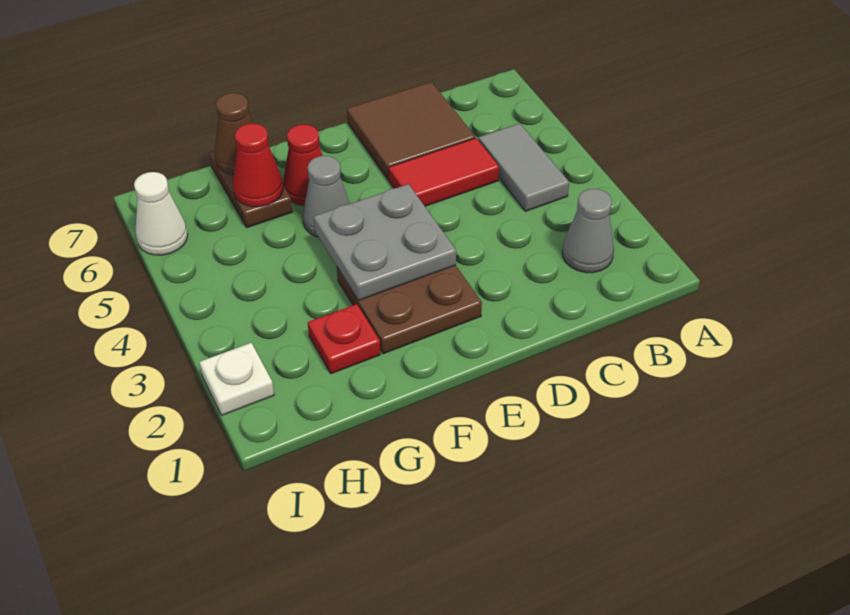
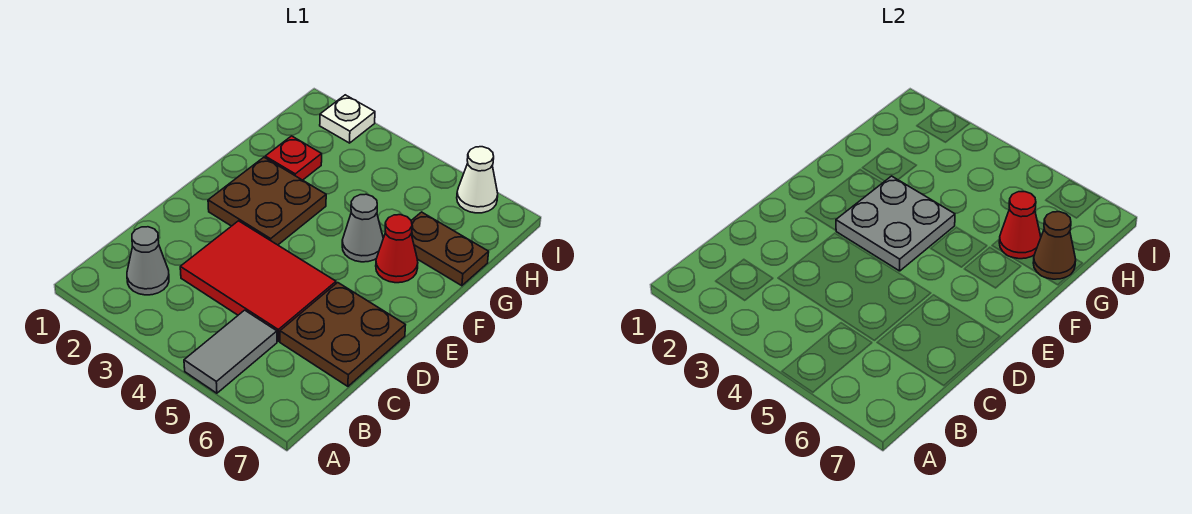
grey tile B4:B5 level 1 -> grey tile A5:B5 level 1
red tile C5:D5 level 1 -> red tile C3:D5 level 1
brown tile C6:D7 level 1 -> brown plate C6:D7 level 1

